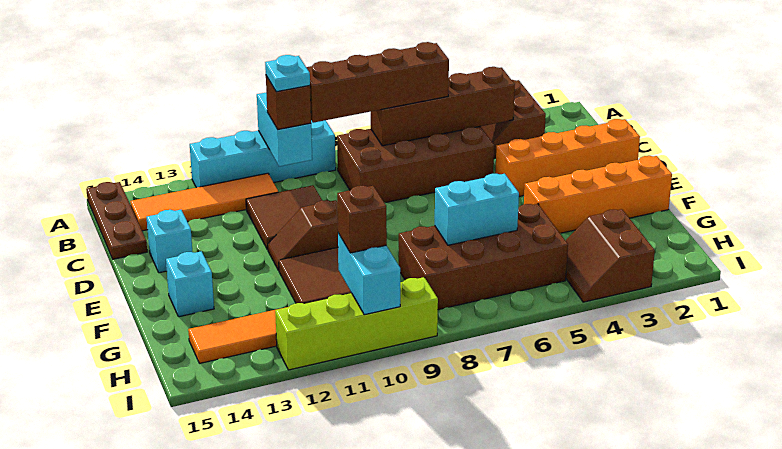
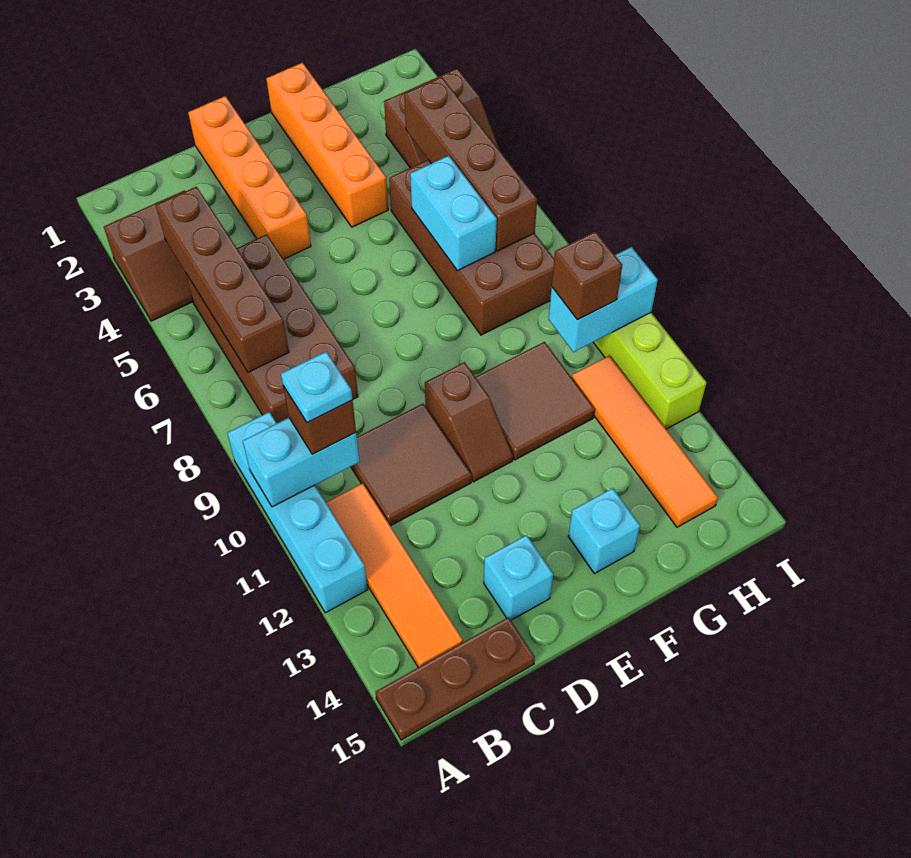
brown brick B6:B9 level 3 -> brown brick H4:H7 level 2

